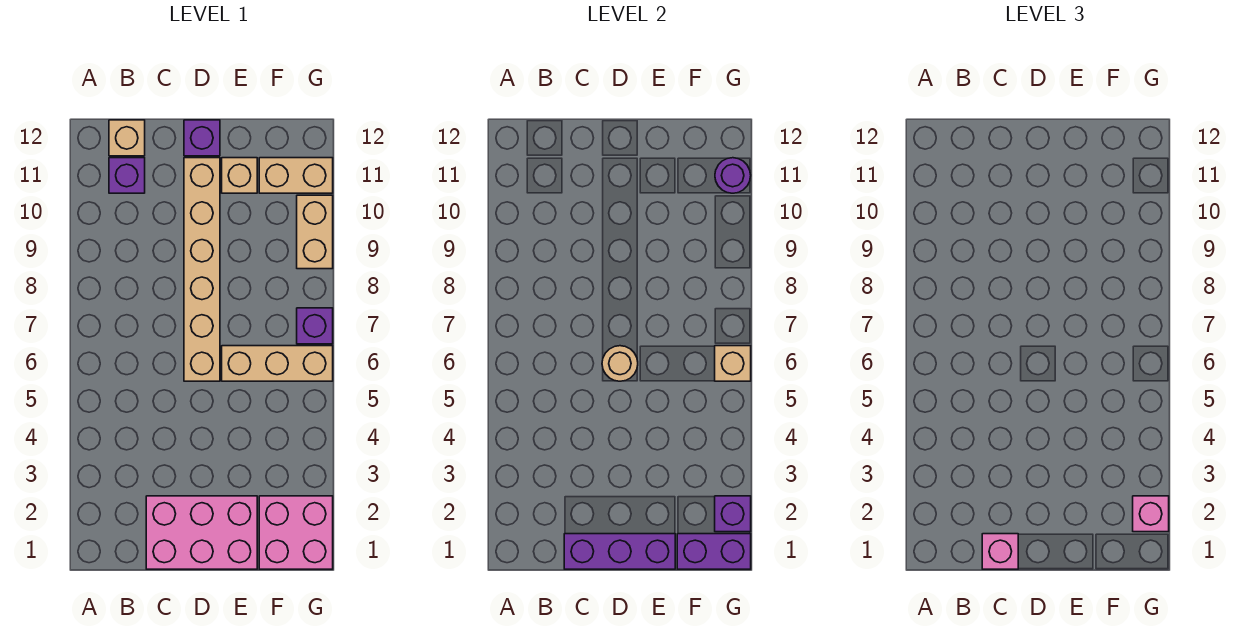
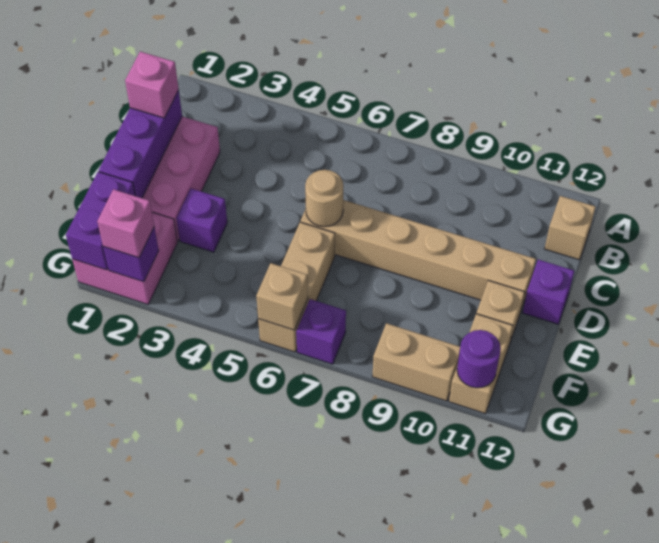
purple brick B11 level 1 -> purple brick E3 level 1

